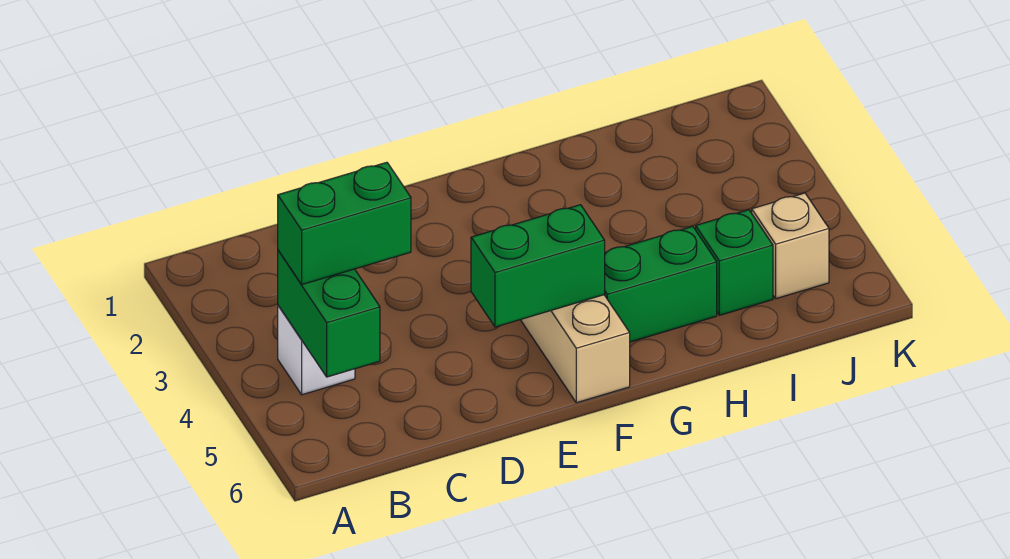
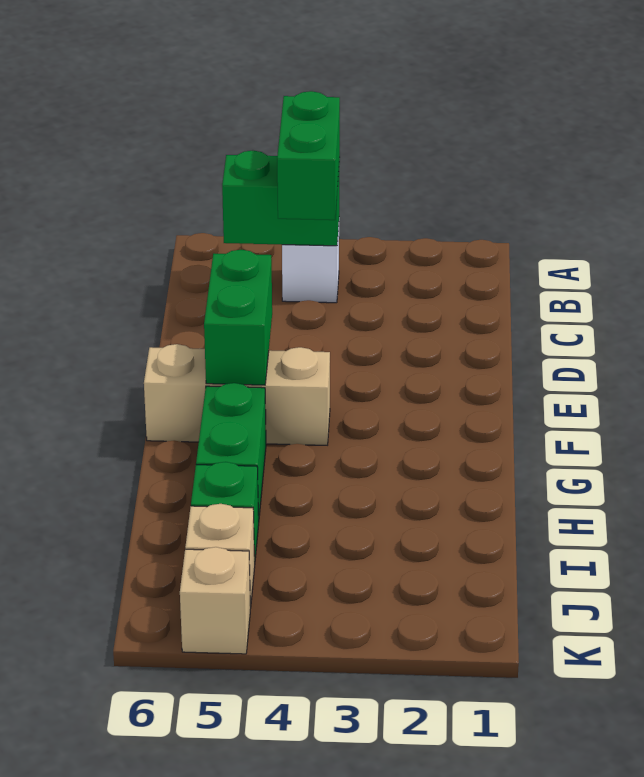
none -> tan brick K5 level 1

